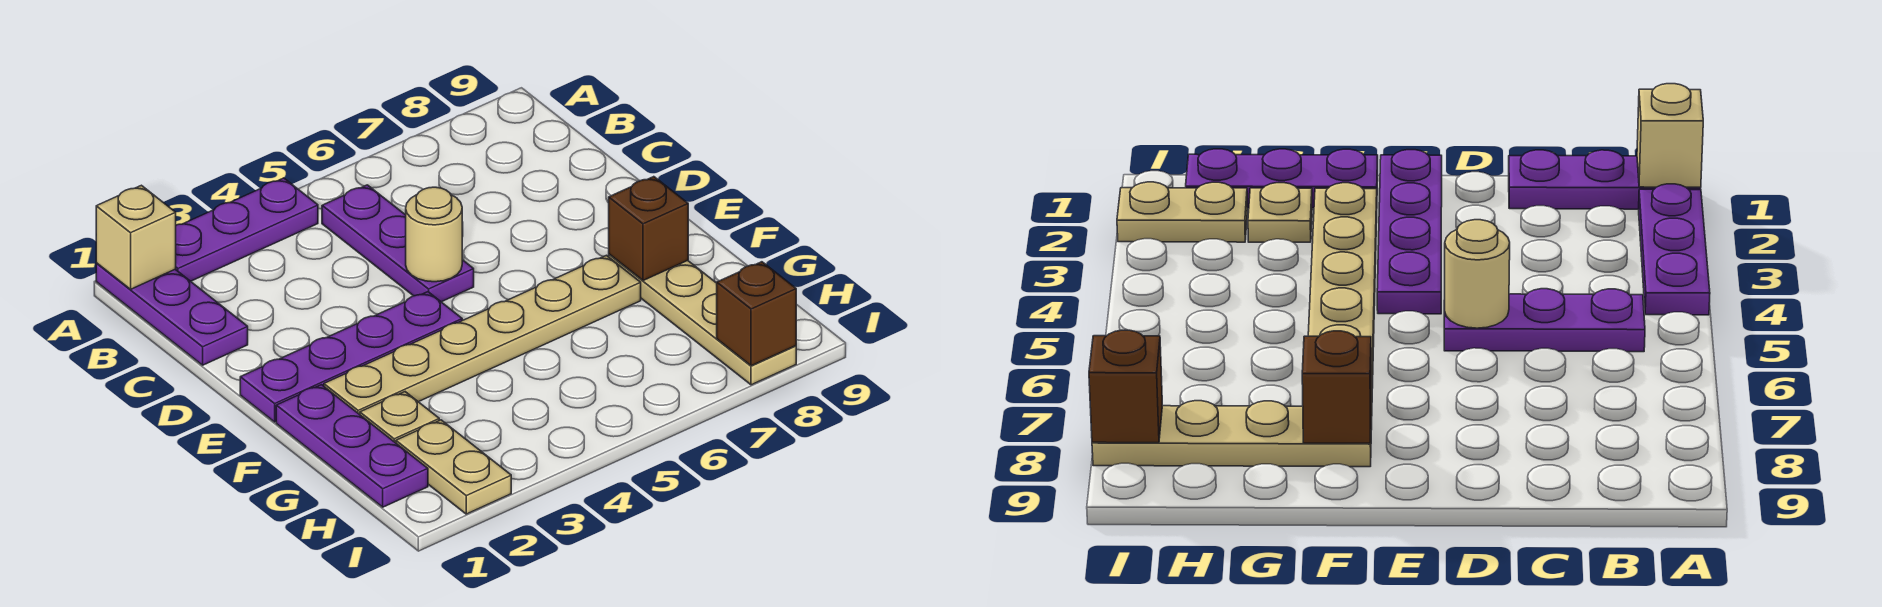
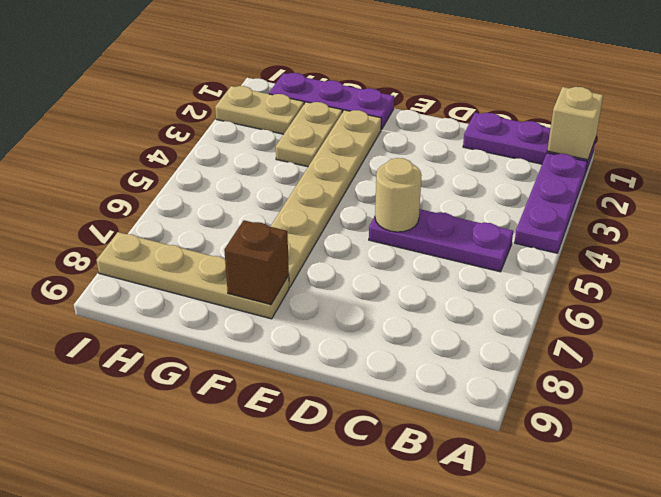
purple plate E1:E4 level 1 -> none
tan plate G2 level 1 -> tan plate G2:G3 level 1
brown brick I8 level 2 -> none

